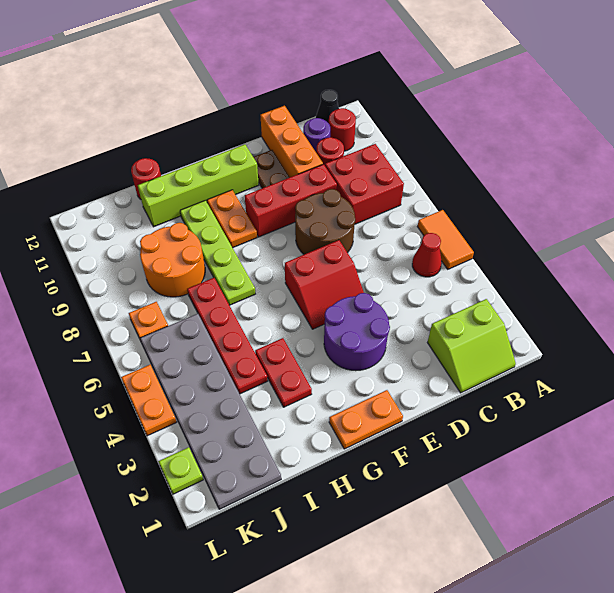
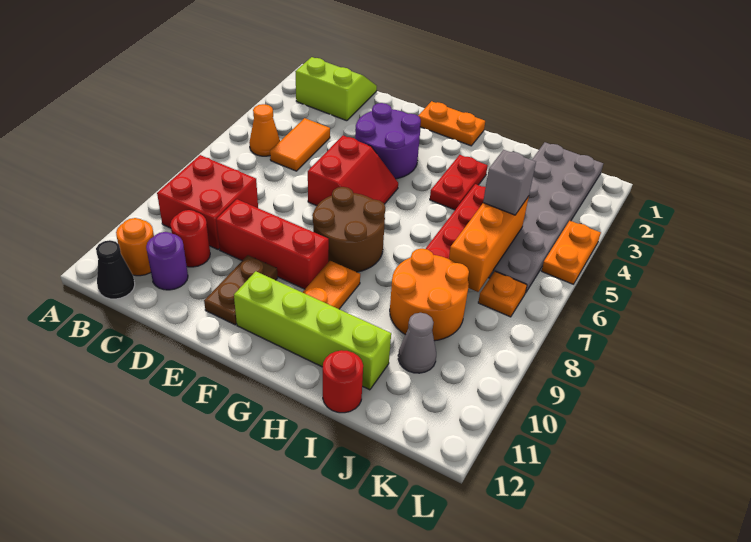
orange tile A5:A6 level 1 -> orange tile C4:C5 level 1
red cone B5 level 1 -> orange cone B5 level 1
red round brick B11 level 1 -> orange round brick B11 level 1
brown round brick D7:E8 level 1 -> brown round brick F7:G8 level 1
orange brick D10:D12 level 1 -> orange brick J5:J7 level 2
red slope E5:F6 level 1 top 6 -> red slope E5:F6 level 1 top E
lime plate H7:H10 level 1 -> none
none -> grey brick J5 level 3
none -> grey cone J10 level 1
lime plate L2 level 1 -> none

